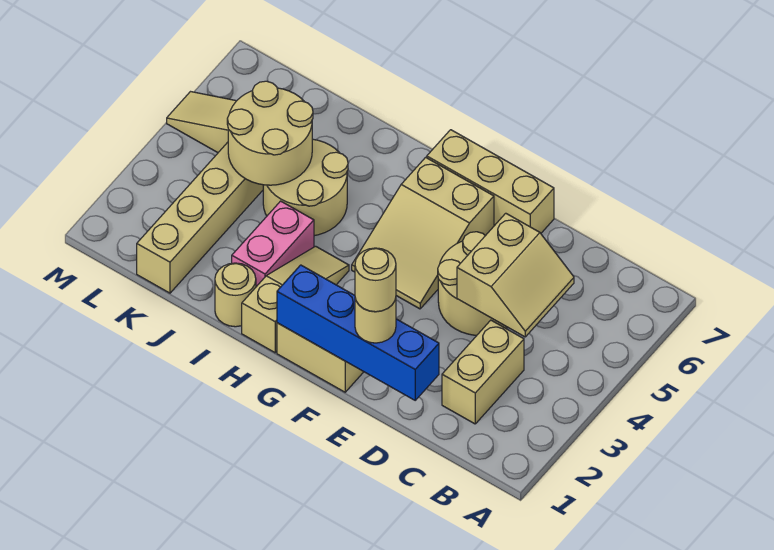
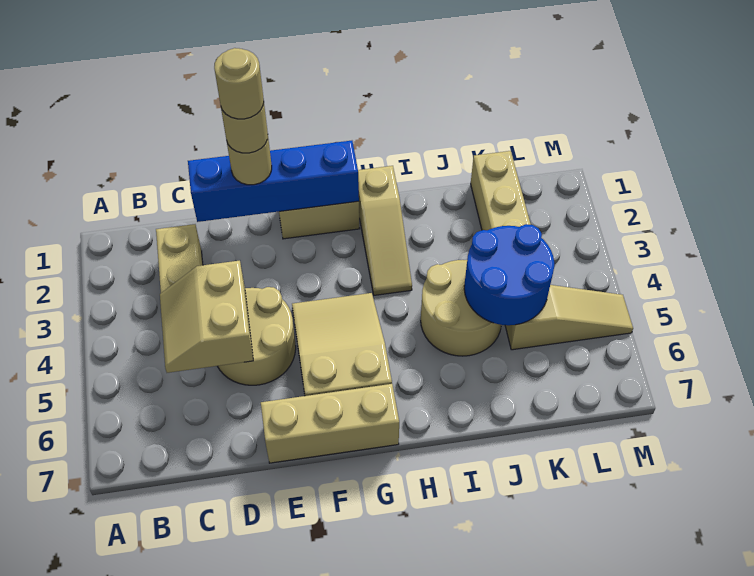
tan round brick I1 level 1 -> tan round brick E1 level 5
pink brick I2:I3 level 1 -> none
tan round brick J4:K5 level 2 -> blue round brick J4:K5 level 2

